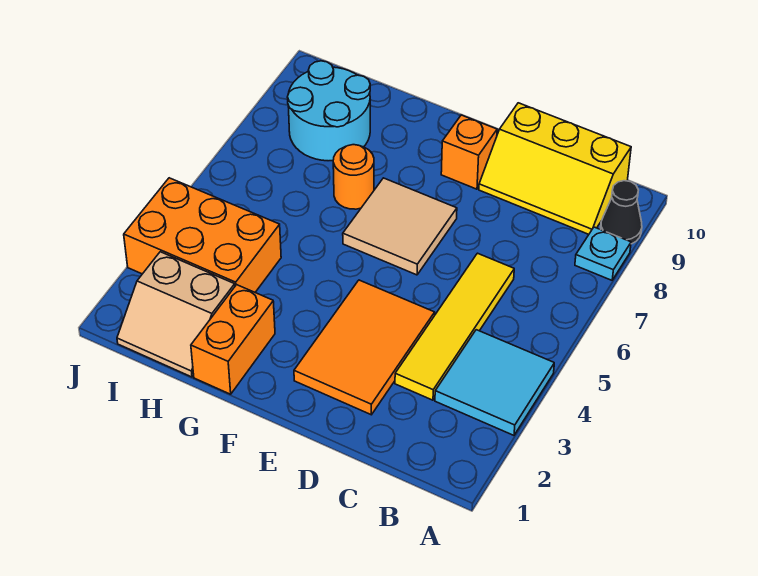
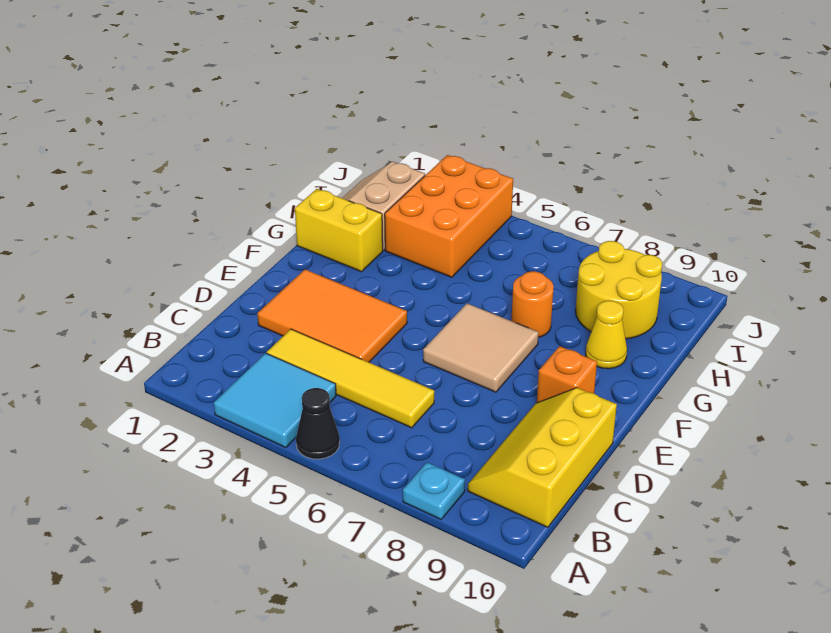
black cone A9 level 1 -> black cone A5 level 1
orange brick G1:G2 level 1 -> yellow brick G1:G2 level 1
none -> yellow cone G9 level 1
cyan round brick H8:I9 level 1 -> yellow round brick H8:I9 level 1

